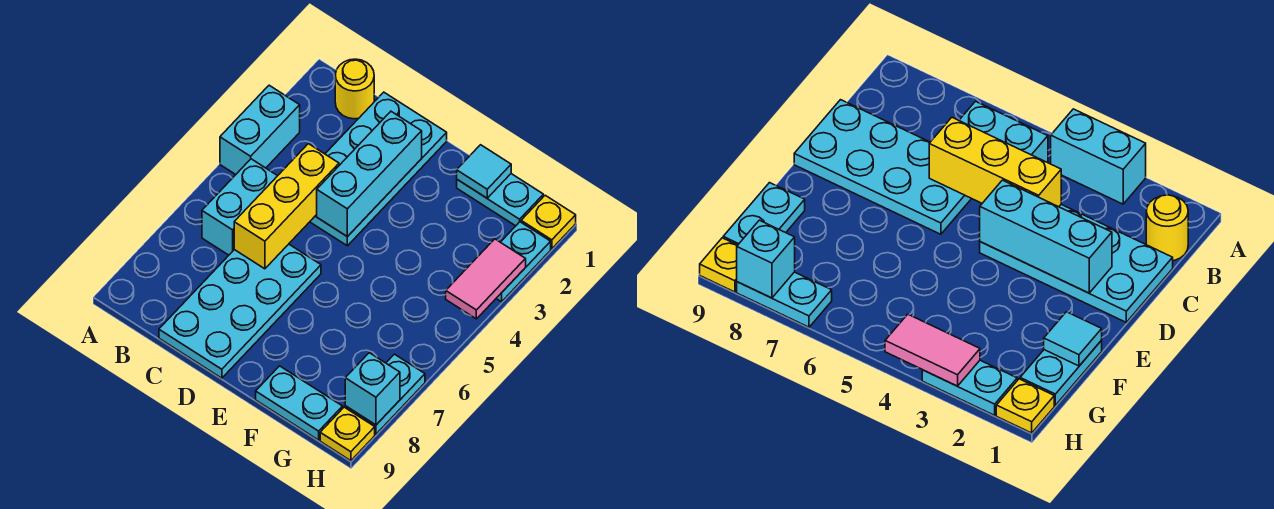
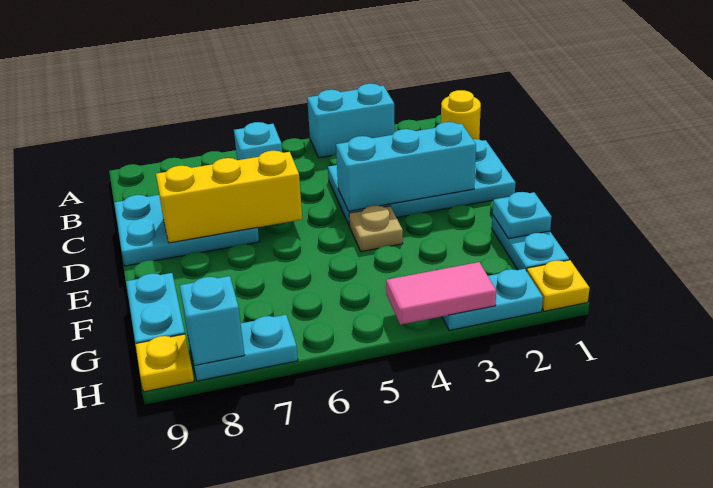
cyan brick B5:B6 level 1 -> cyan brick B6 level 1
yellow brick C4:C6 level 2 -> yellow brick D6:D8 level 2
cyan plate C6:D9 level 1 -> cyan plate C7:D9 level 1
none -> tan plate E4 level 1
cyan tile F1 level 2 -> cyan plate F1 level 2

